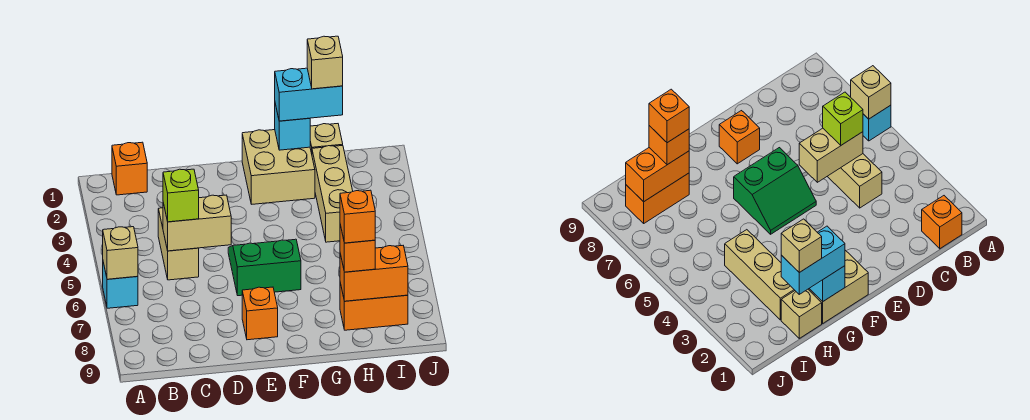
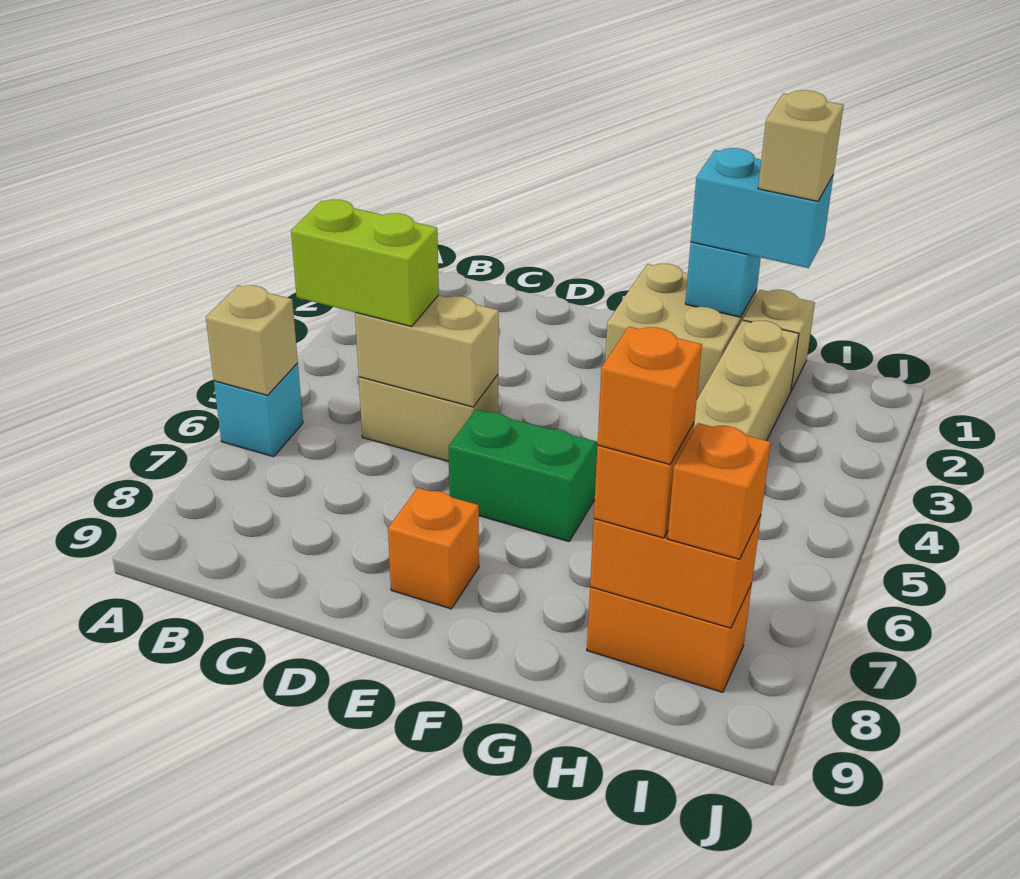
orange brick B1 level 1 -> orange brick I8 level 3
tan brick C4:C5 level 1 -> tan brick C5:D5 level 1
lime brick C5 level 3 -> lime brick B5:C5 level 3

